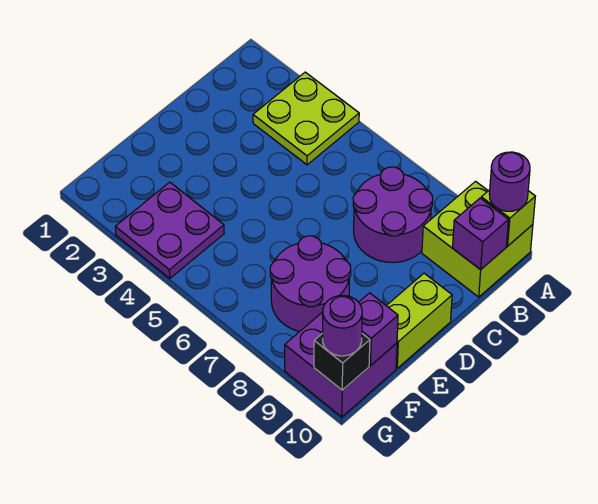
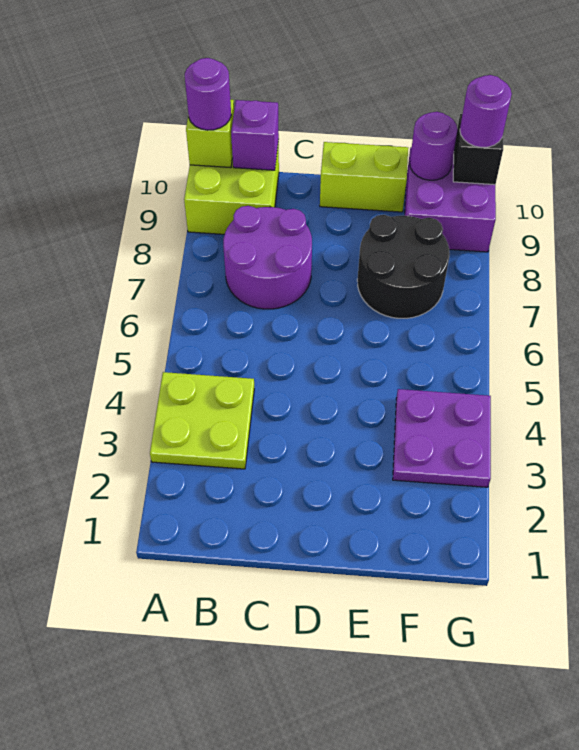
purple round brick E7:F8 level 1 -> black round brick E7:F8 level 1
purple brick F10 level 2 -> purple round brick F10 level 2

